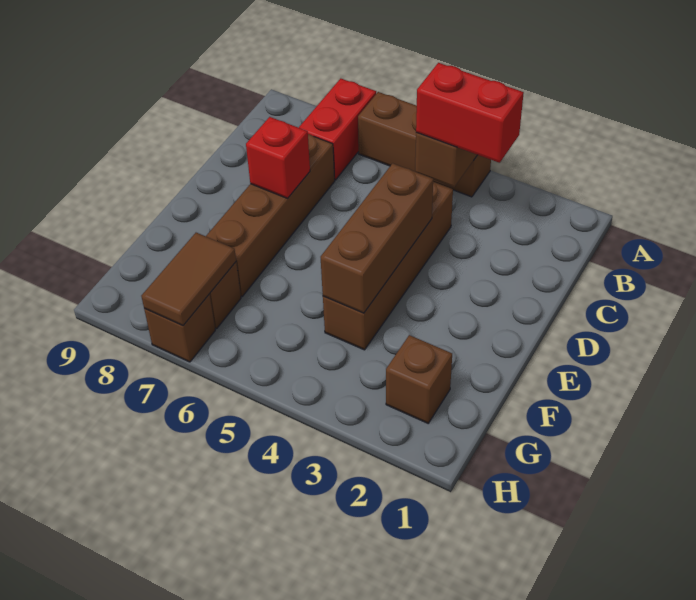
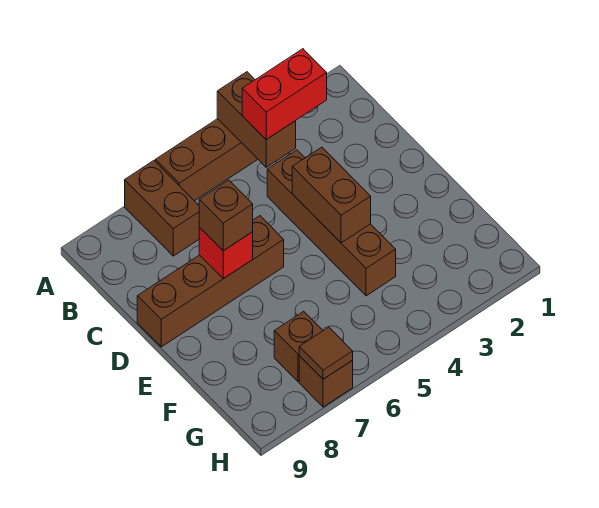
red brick A7:B7 level 1 -> brown brick A7:B7 level 1
brown brick C7:F7 level 1 -> brown brick D6:D9 level 1
brown brick D4:F4 level 2 -> brown brick D4:E4 level 2
brown brick G2 level 1 -> brown brick D7 level 3
brown tile G7:H7 level 2 -> brown tile H7 level 2

